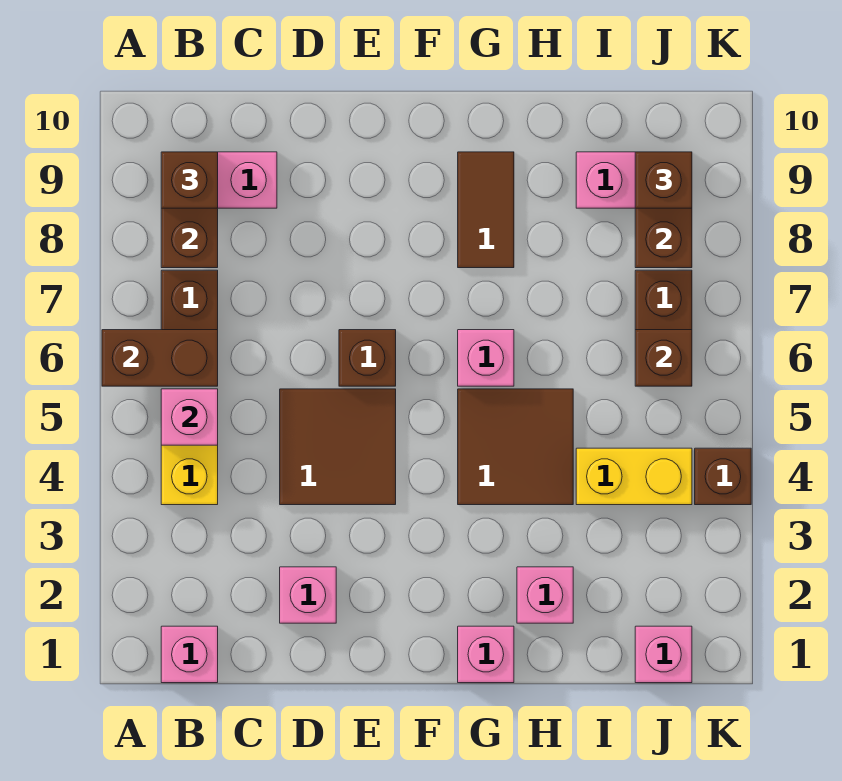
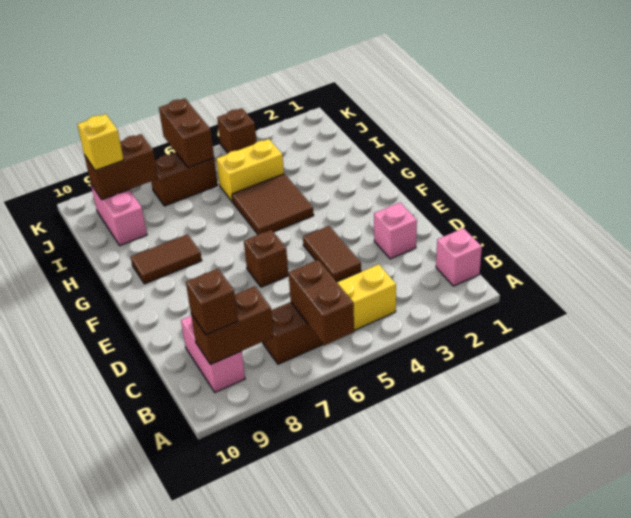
pink brick B5 level 2 -> none
brown tile D4:E5 level 1 -> brown tile D4:E4 level 1
pink brick G1 level 1 -> none
pink brick G6 level 1 -> none
pink brick H2 level 1 -> none
yellow brick I4:J4 level 1 -> yellow brick I4:I5 level 1
pink brick J1 level 1 -> none
brown brick J6 level 2 -> brown brick J6:K6 level 2
brown brick J9 level 3 -> yellow brick J9 level 3

